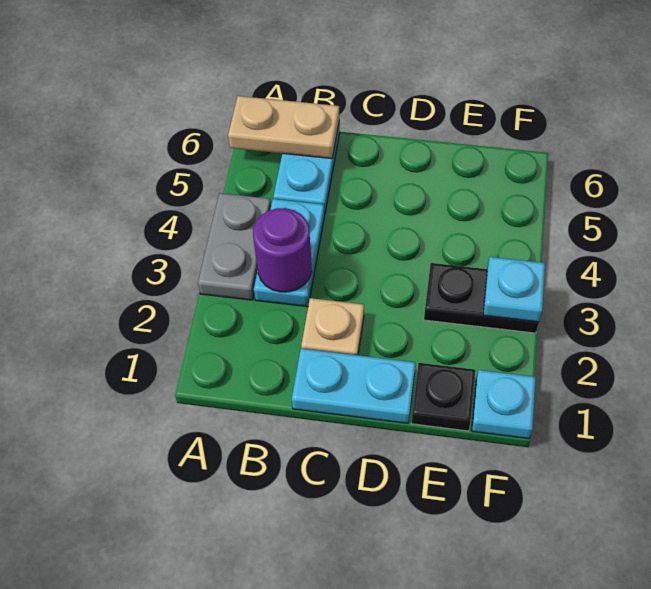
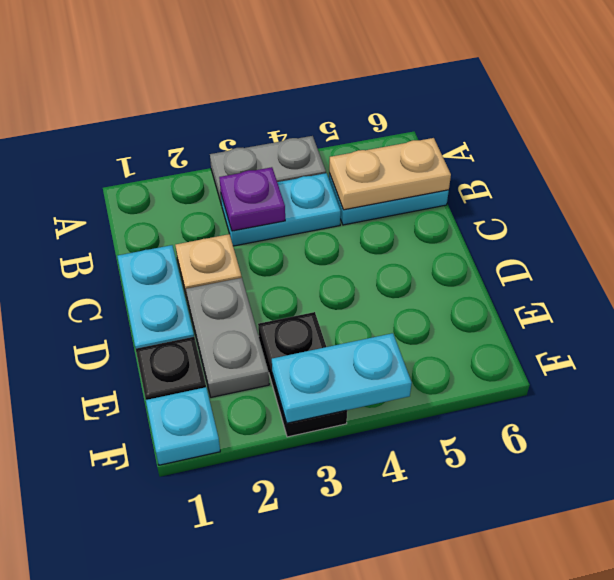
tan plate A6:B6 level 2 -> tan plate B5:B6 level 2
purple round brick B3 level 2 -> purple plate B3 level 2
none -> grey plate D2:E2 level 1
cyan plate F3 level 2 -> cyan plate F3:F4 level 2

